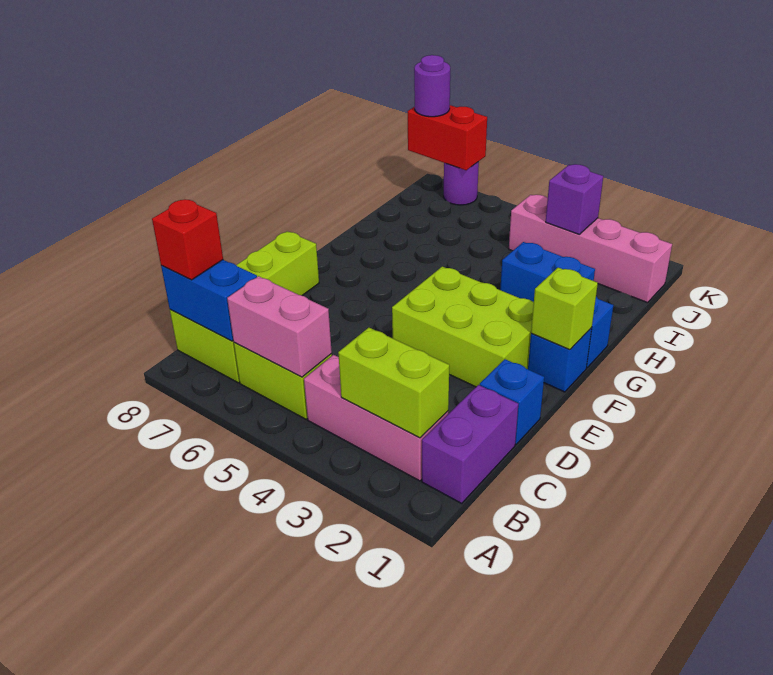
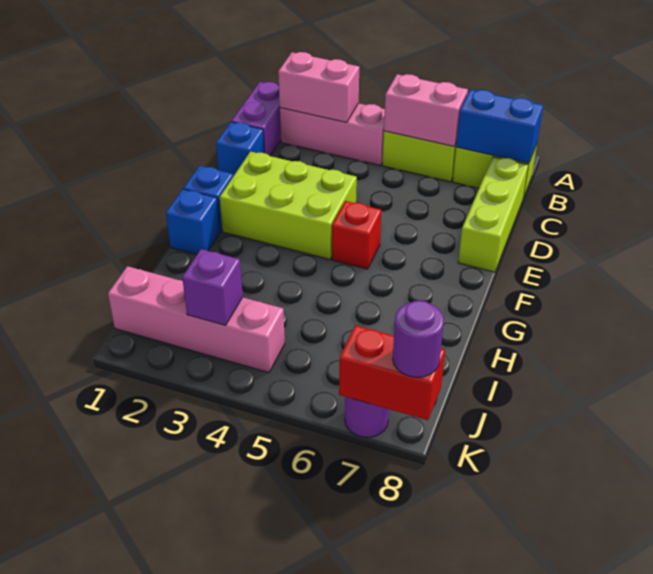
lime brick B2:B3 level 2 -> pink brick B2:B3 level 2
red brick B8 level 3 -> red brick F5 level 1
lime brick F1 level 2 -> none
blue brick H2:H3 level 1 -> none

